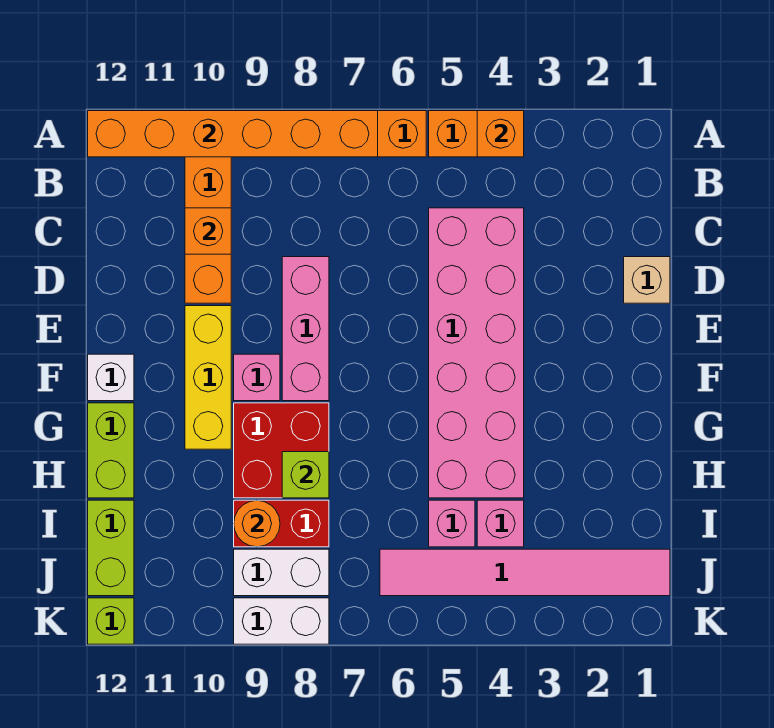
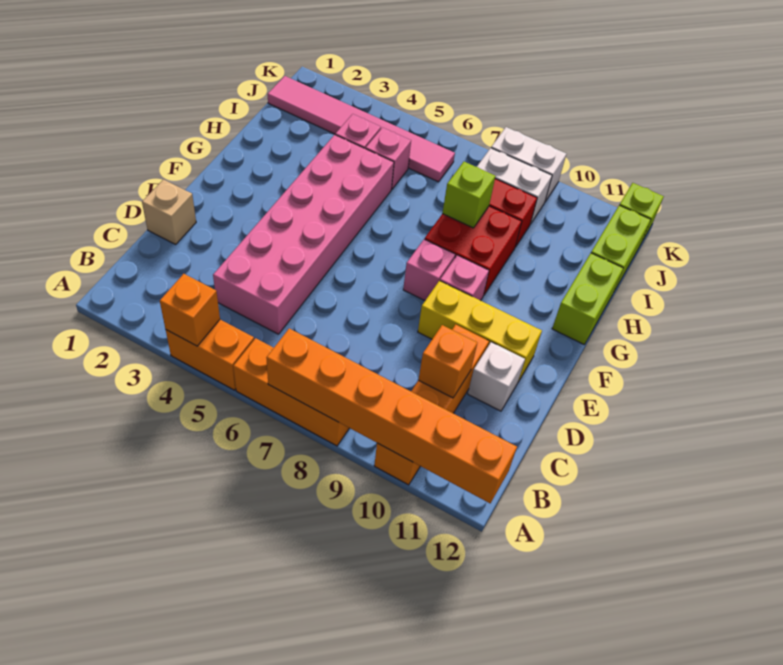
pink brick D8:F8 level 1 -> pink brick F8 level 1
yellow brick E10:G10 level 1 -> yellow brick E9:E11 level 1
white brick F12 level 1 -> white brick D11 level 1
orange round brick I9 level 2 -> none

